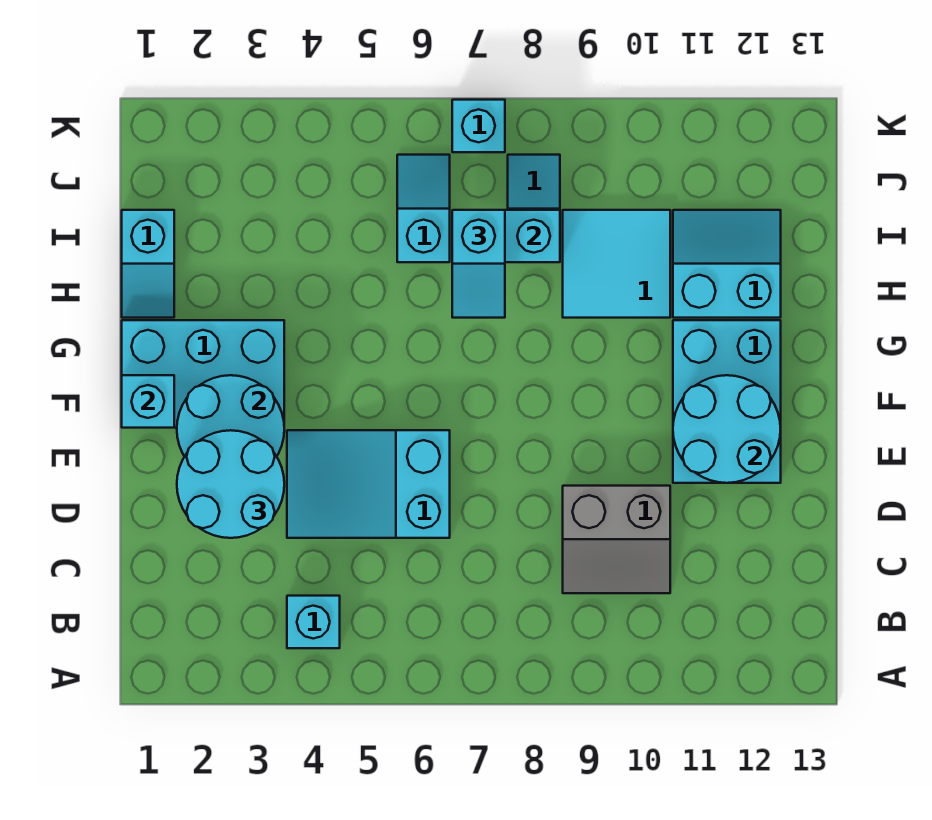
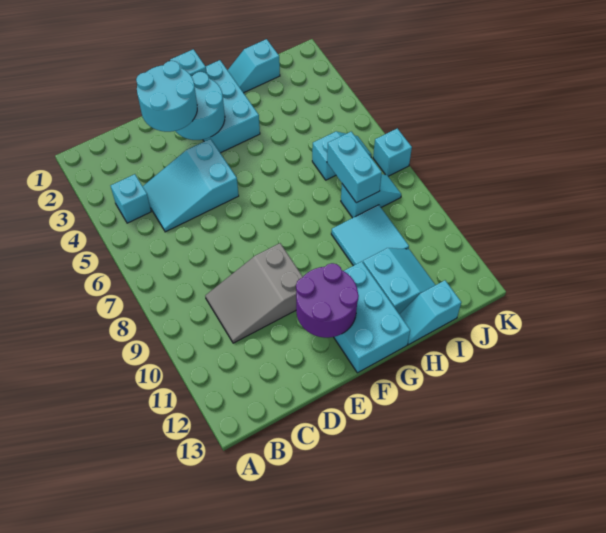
grey slope C9:D10 level 1 top D -> grey slope C9:E10 level 1 top E
cyan slope D4:E6 level 1 top 6 -> cyan slope C4:E5 level 1 top E
cyan brick E11:G12 level 1 -> cyan brick F11:G13 level 1
cyan round brick E11:F12 level 2 -> purple round brick E11:F12 level 2
cyan slope H7:I7 level 3 top I -> cyan slope H13:I13 level 1 top I

